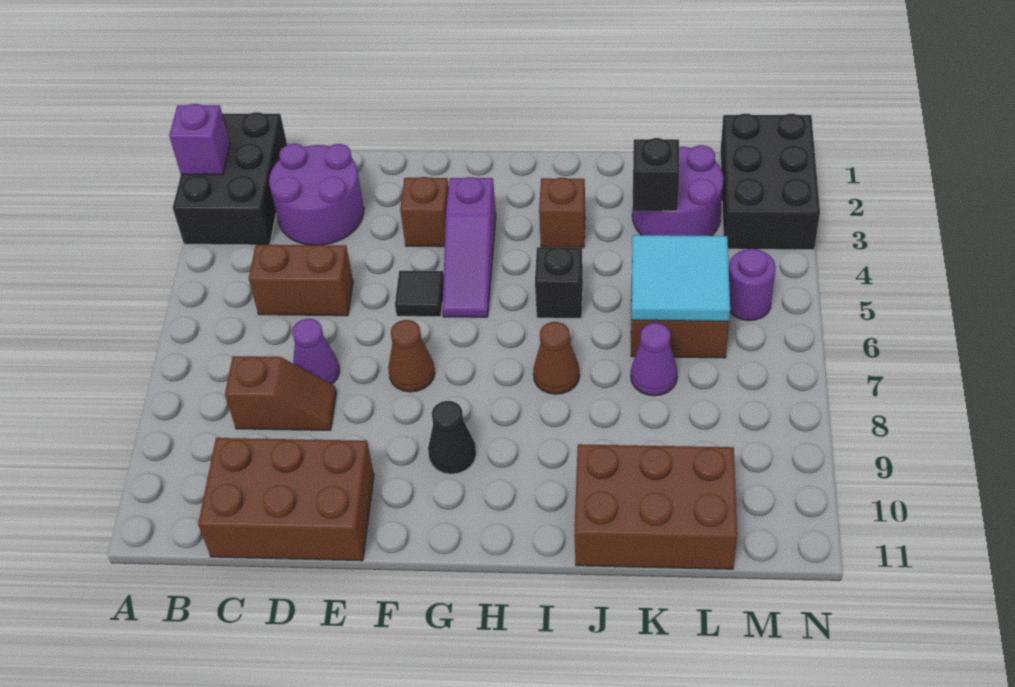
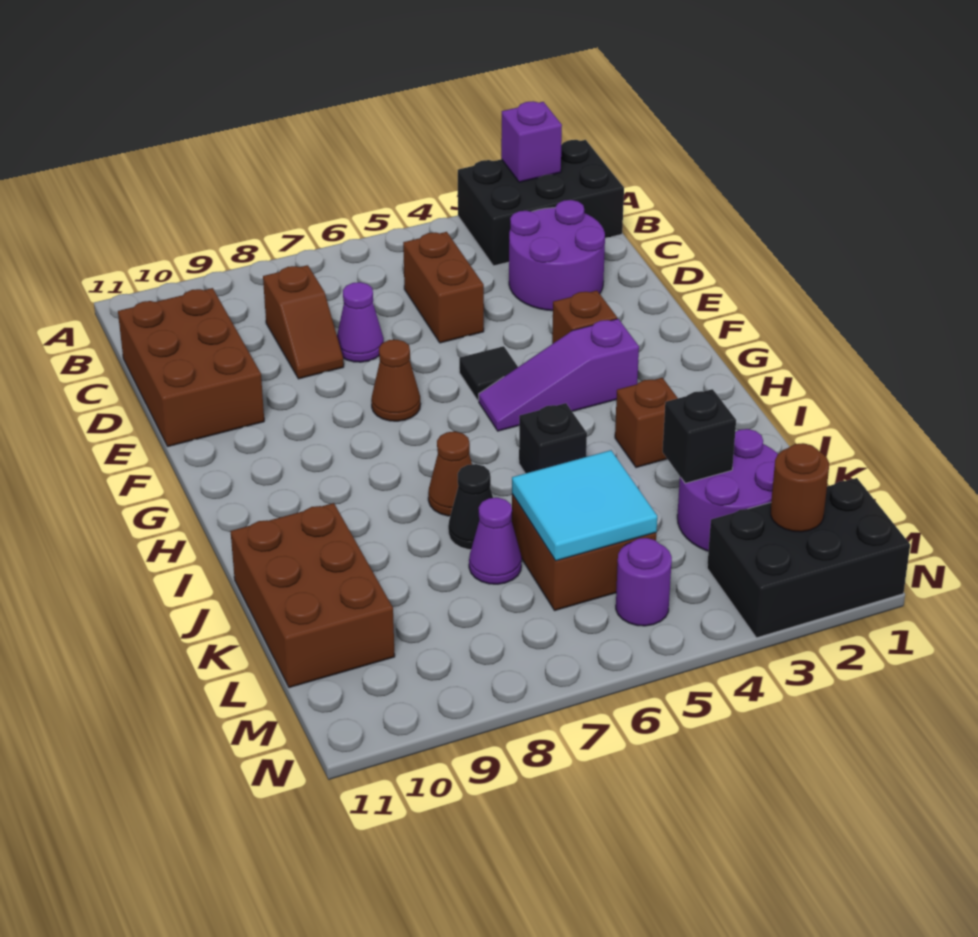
black cone G9 level 1 -> black cone J7 level 1
none -> brown round brick M2 level 2

